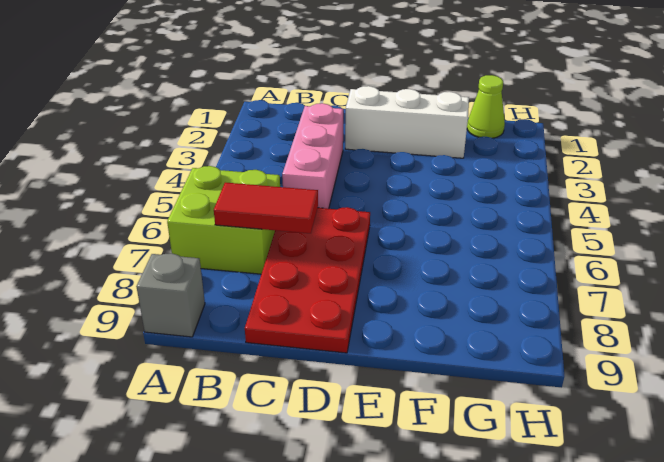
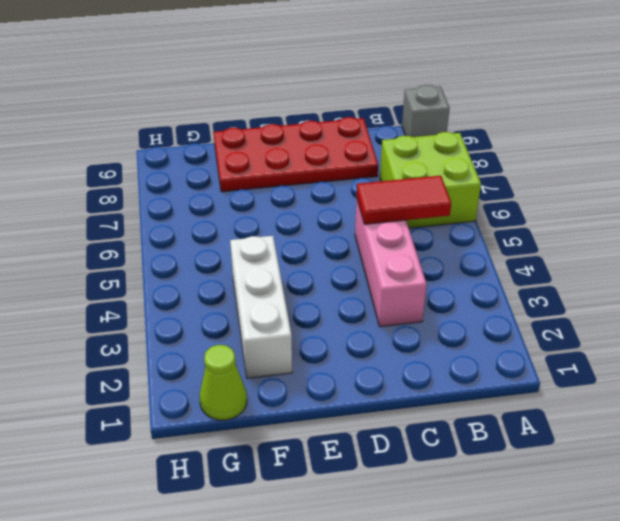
red tile B7:C7 level 2 -> red tile B5:C5 level 2
red plate C6:D9 level 1 -> red plate C8:F9 level 1
white brick D2:F2 level 1 -> white brick F2:F4 level 1

